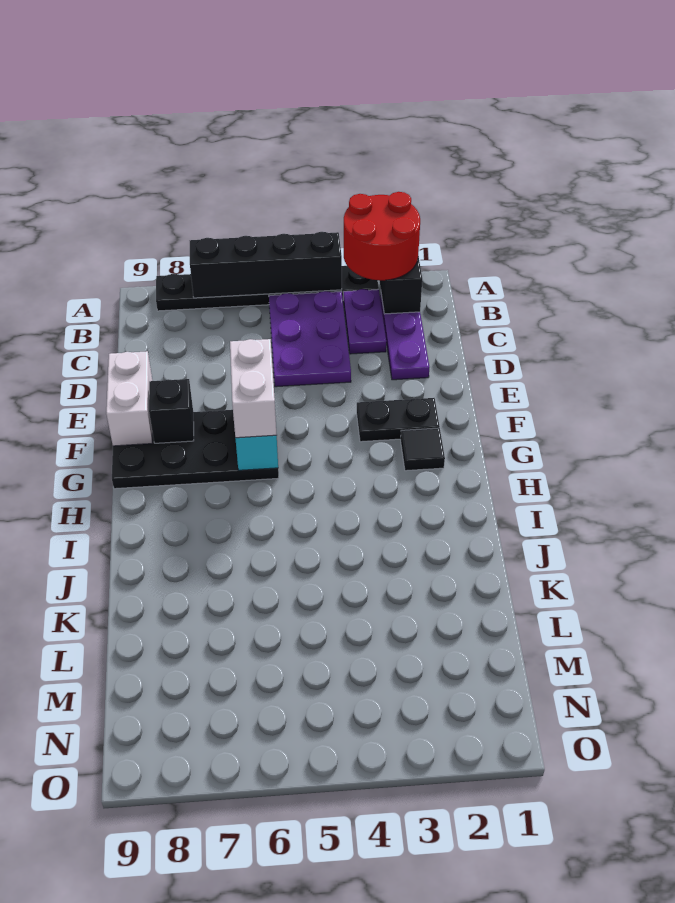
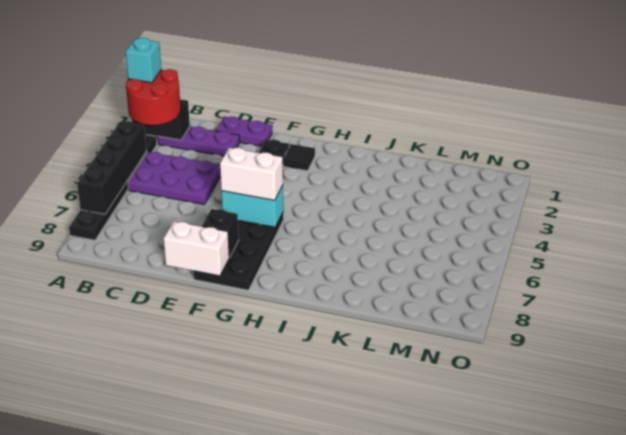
none -> cyan brick A2 level 4
purple plate B3:C3 level 1 -> purple plate D1:E1 level 1

